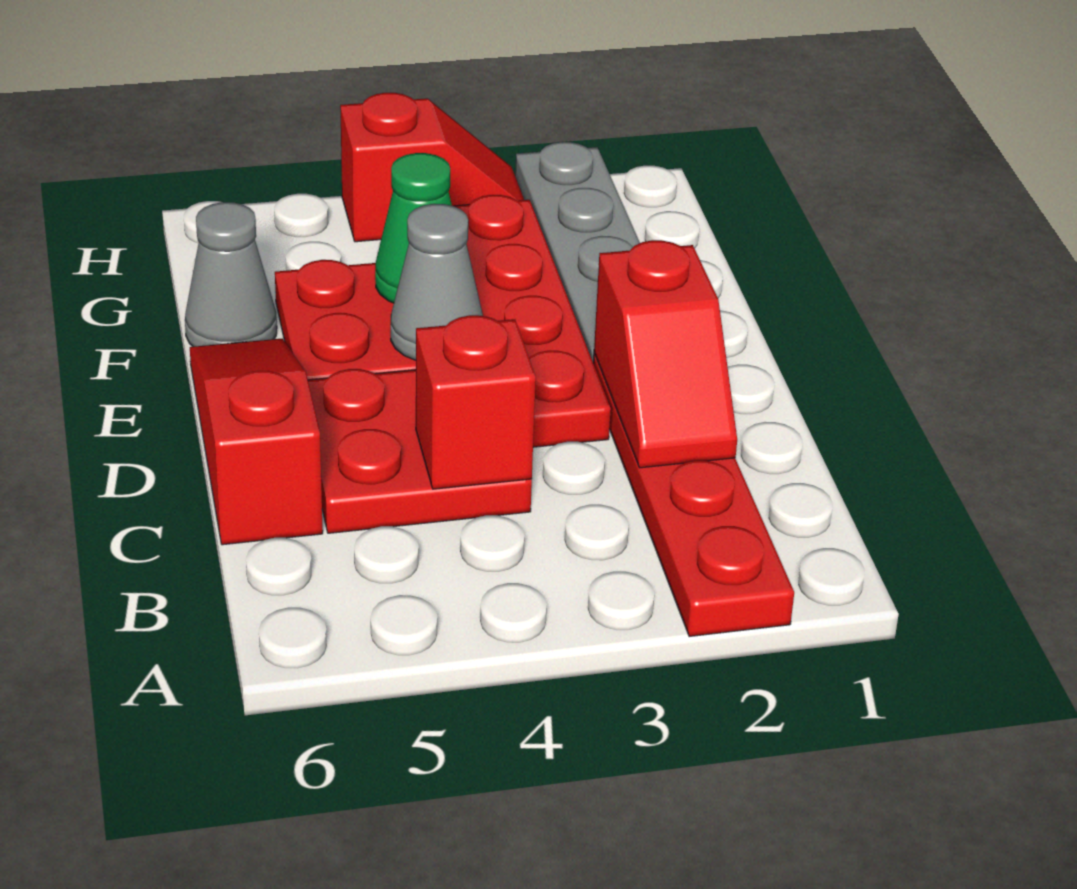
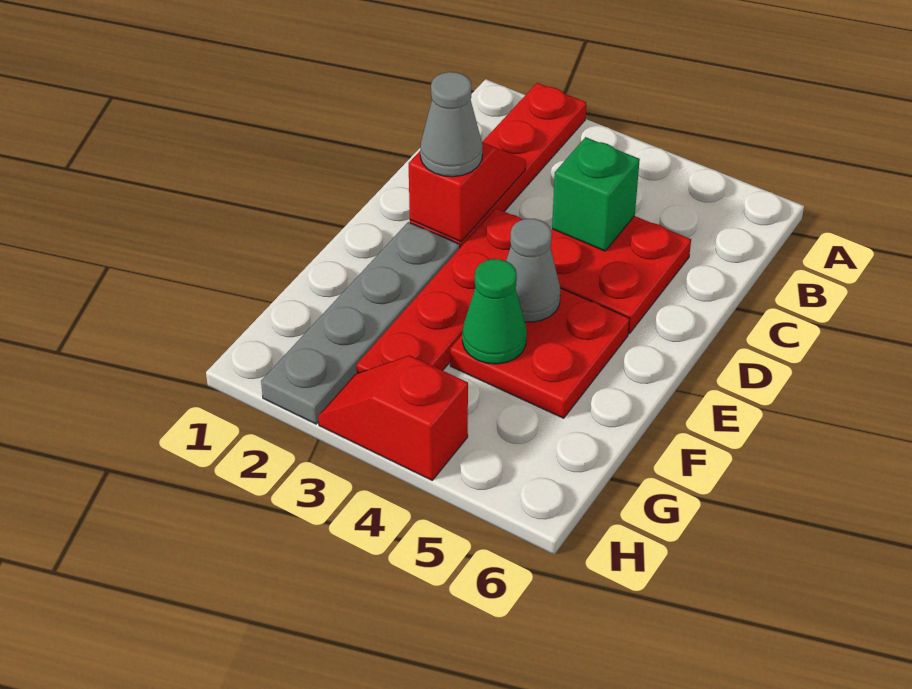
red brick C4 level 2 -> green brick C4 level 2
red slope C6:E6 level 1 top C -> none
grey cone F6 level 1 -> grey cone D2 level 3

